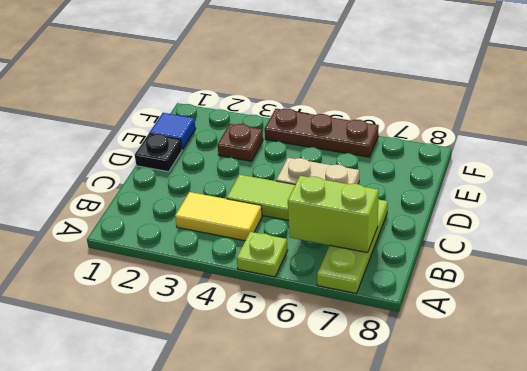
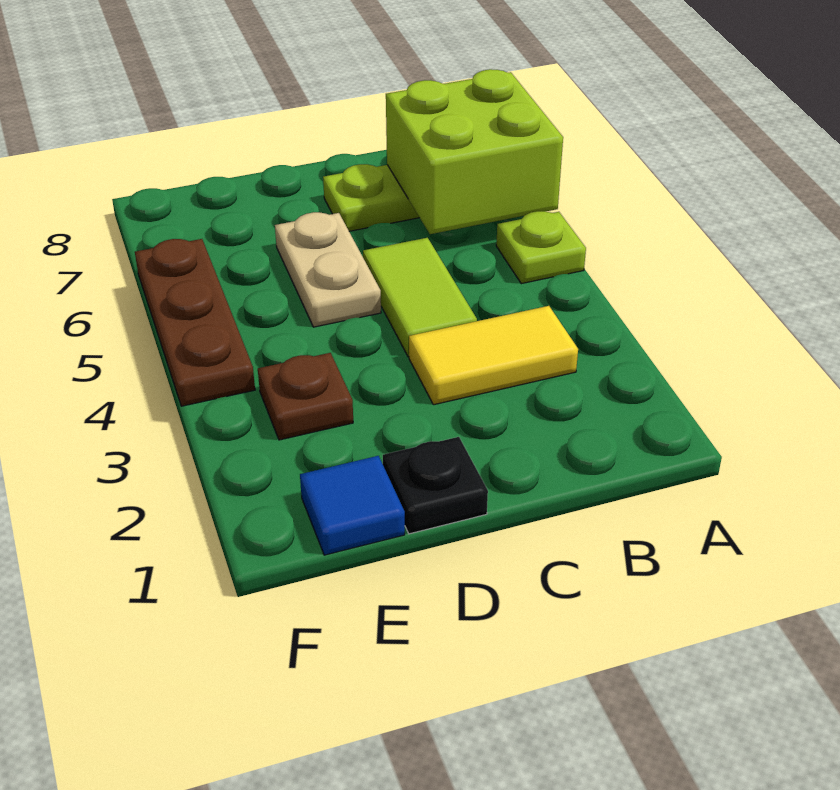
yellow tile B3:B4 level 1 -> yellow tile B3:C3 level 1
lime brick B6:B7 level 2 -> lime brick A6:B7 level 2

